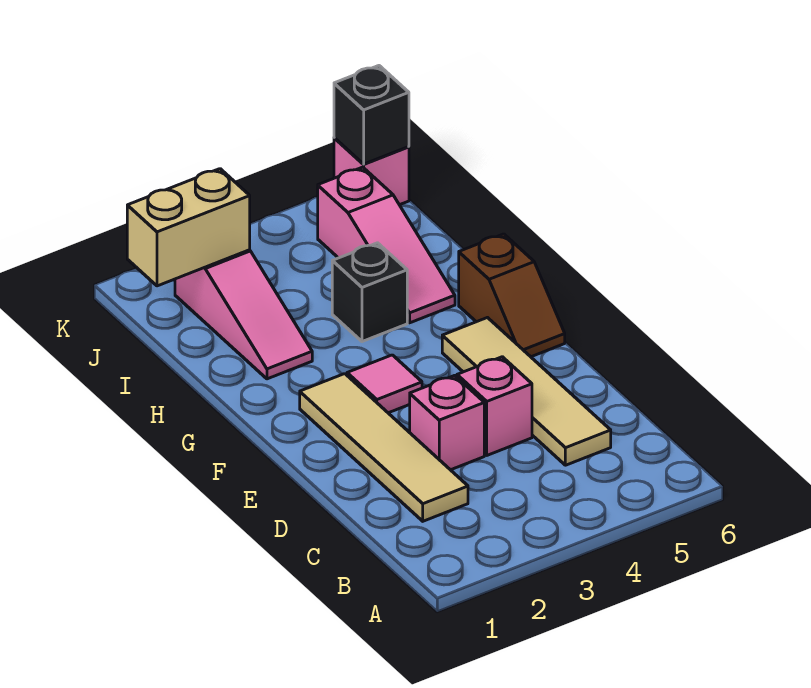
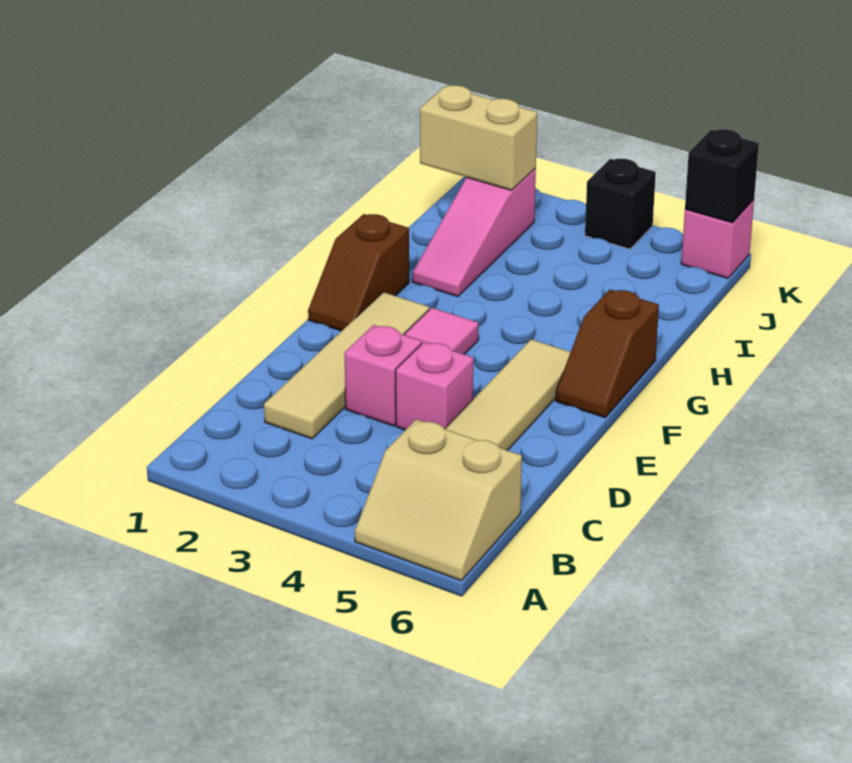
none -> tan slope A5:B6 level 1 top B
none -> brown slope F1:G1 level 1 top G
black brick H4 level 1 -> black brick K4 level 1
pink slope H5:J5 level 1 top J -> none

